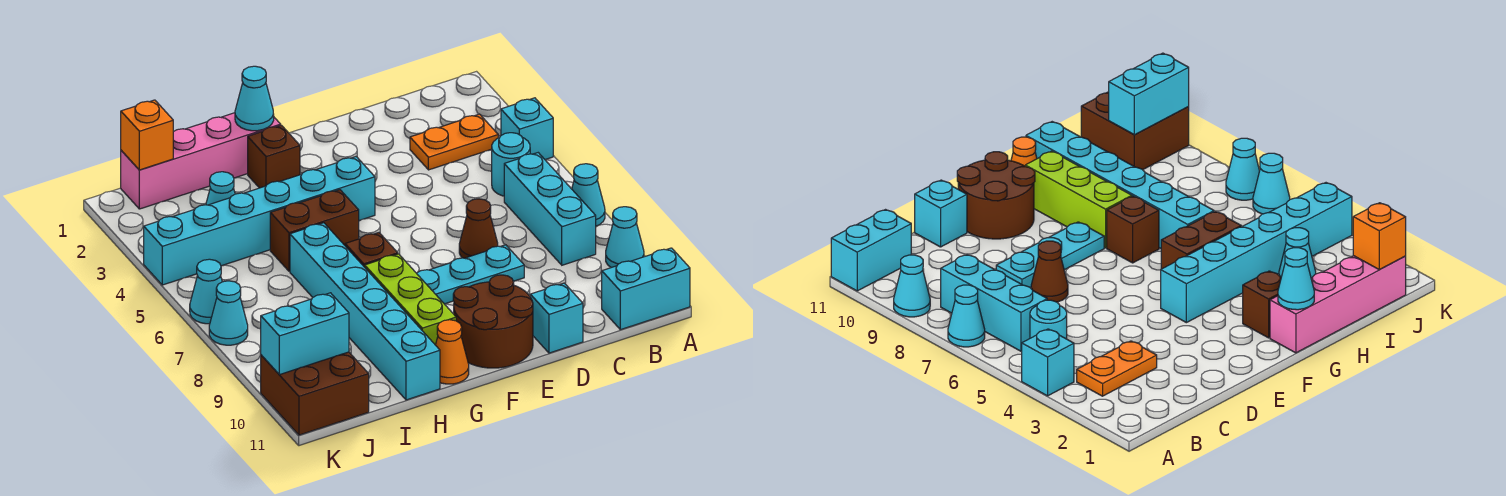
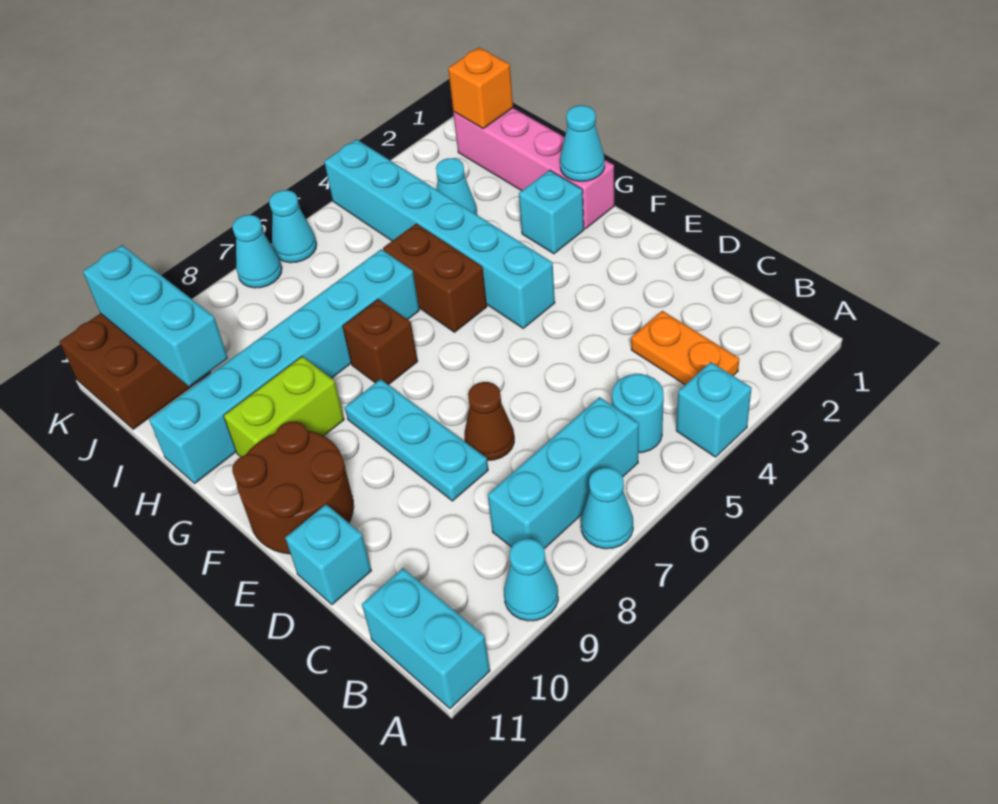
brown brick G2 level 1 -> cyan brick G2 level 1
lime brick G8:G10 level 1 -> lime brick G9:G10 level 1
orange cone G11 level 1 -> none
cyan brick J10:K10 level 2 -> cyan brick I10:K10 level 2

